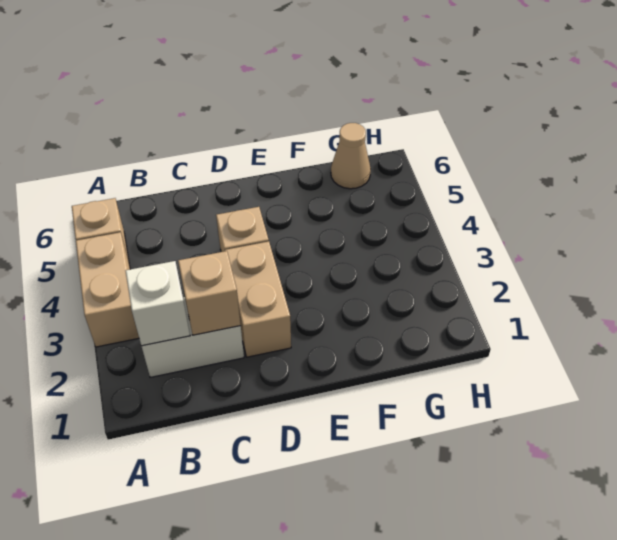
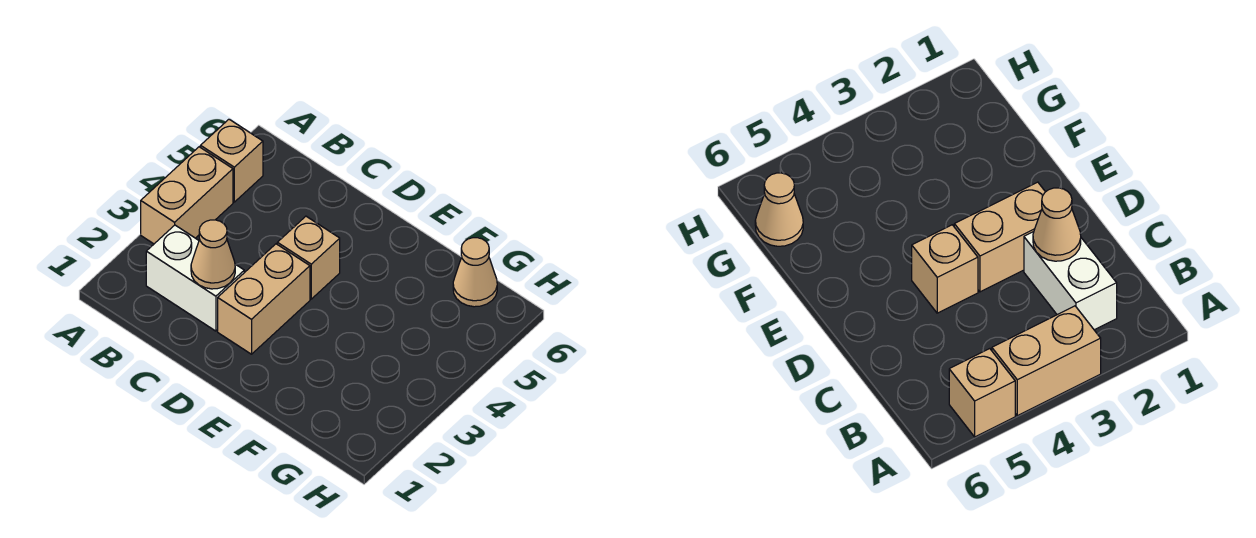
white brick B2 level 2 -> none
tan brick C2 level 2 -> tan cone C2 level 2

